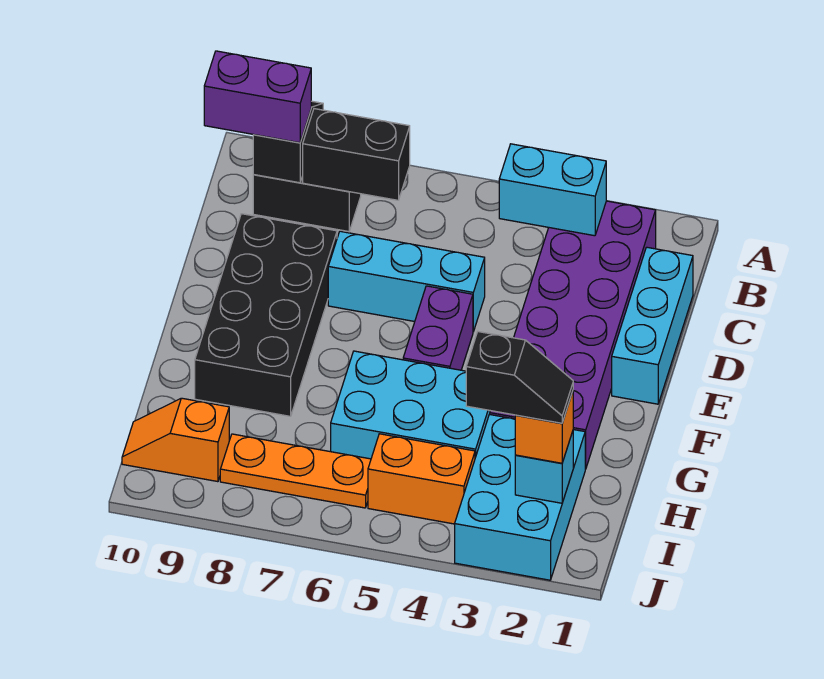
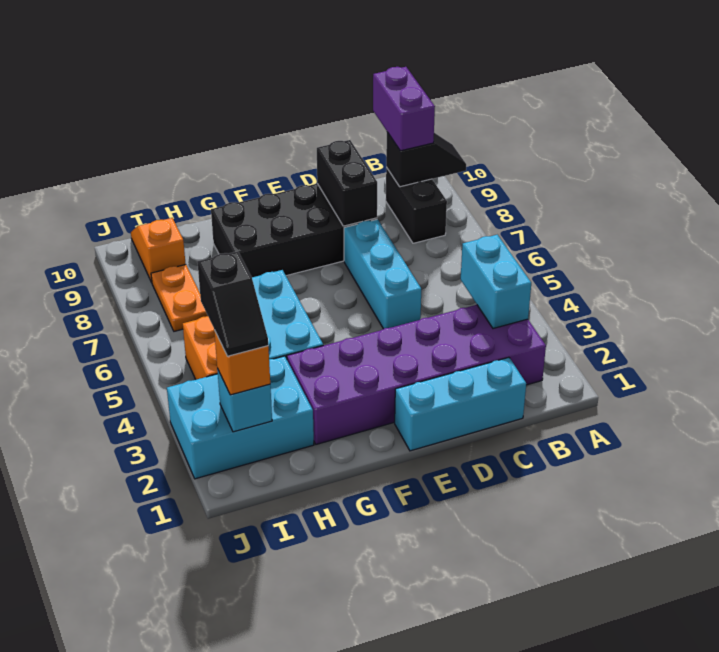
black brick B7:B8 level 2 -> black brick D8:D9 level 2
purple brick E5:F5 level 1 -> none
orange plate I6:I8 level 1 -> orange plate I7:I8 level 1

